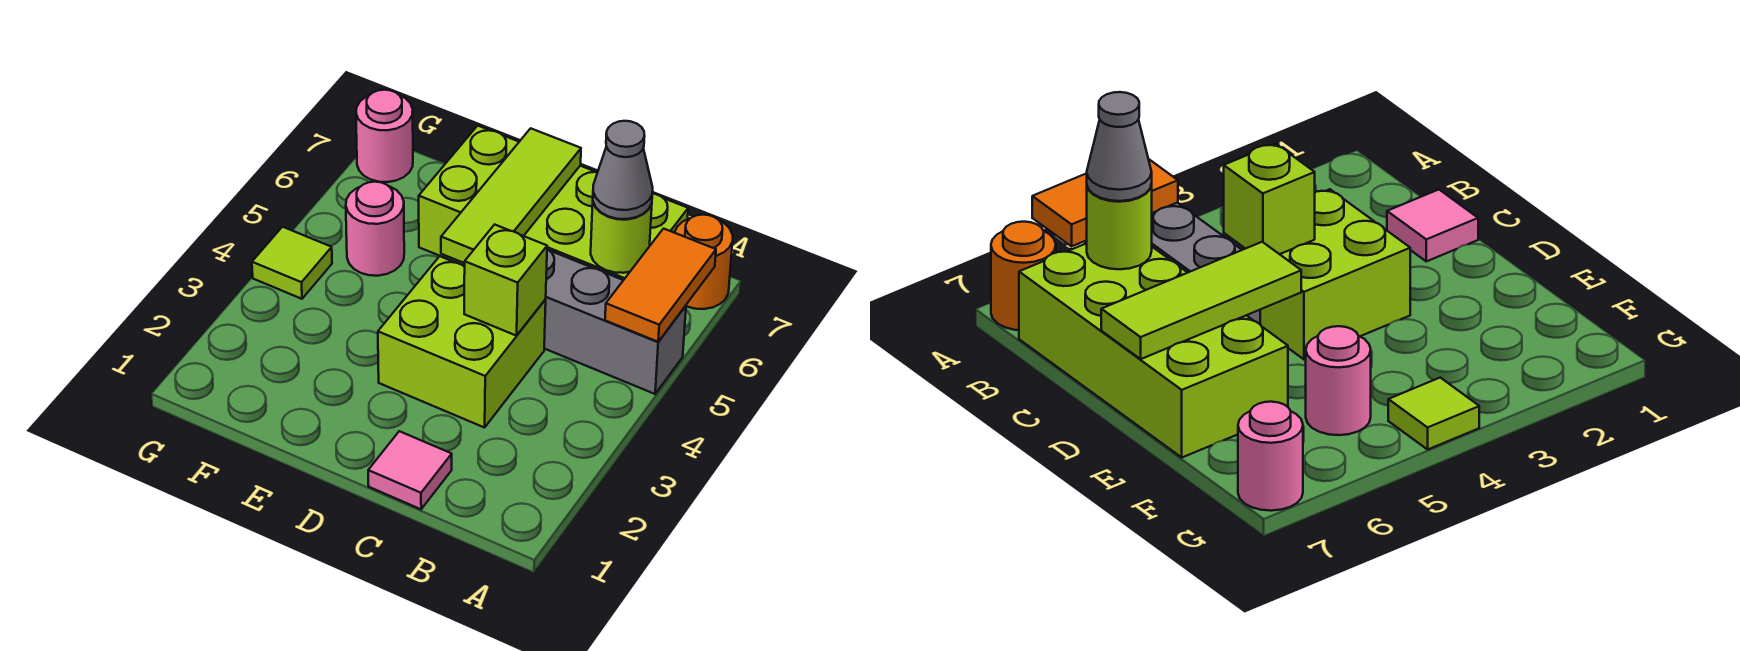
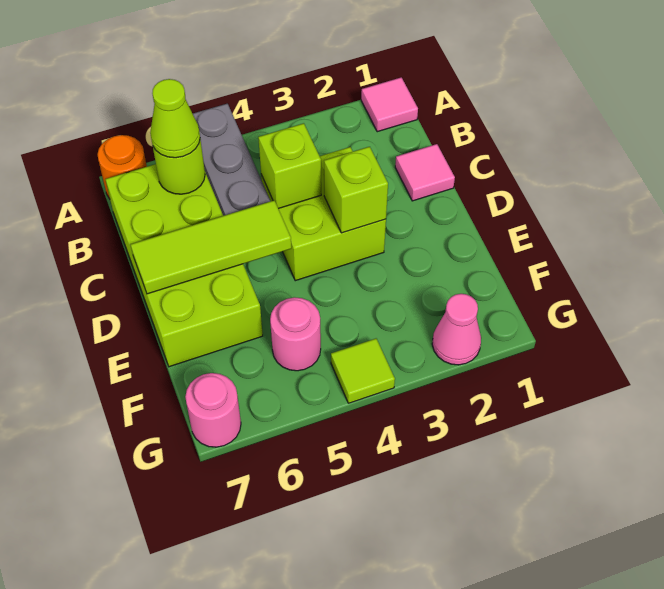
none -> pink tile A1 level 1
orange tile A5:A6 level 2 -> none
grey cone B6 level 3 -> lime cone B6 level 3
none -> lime brick D3 level 2
none -> pink cone G2 level 1

